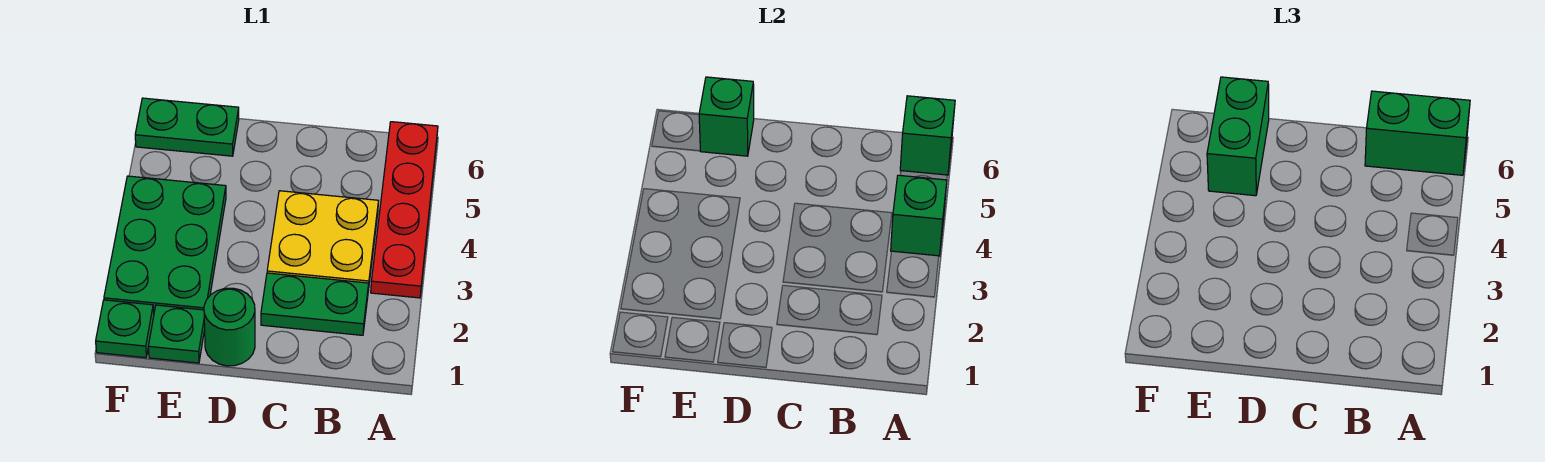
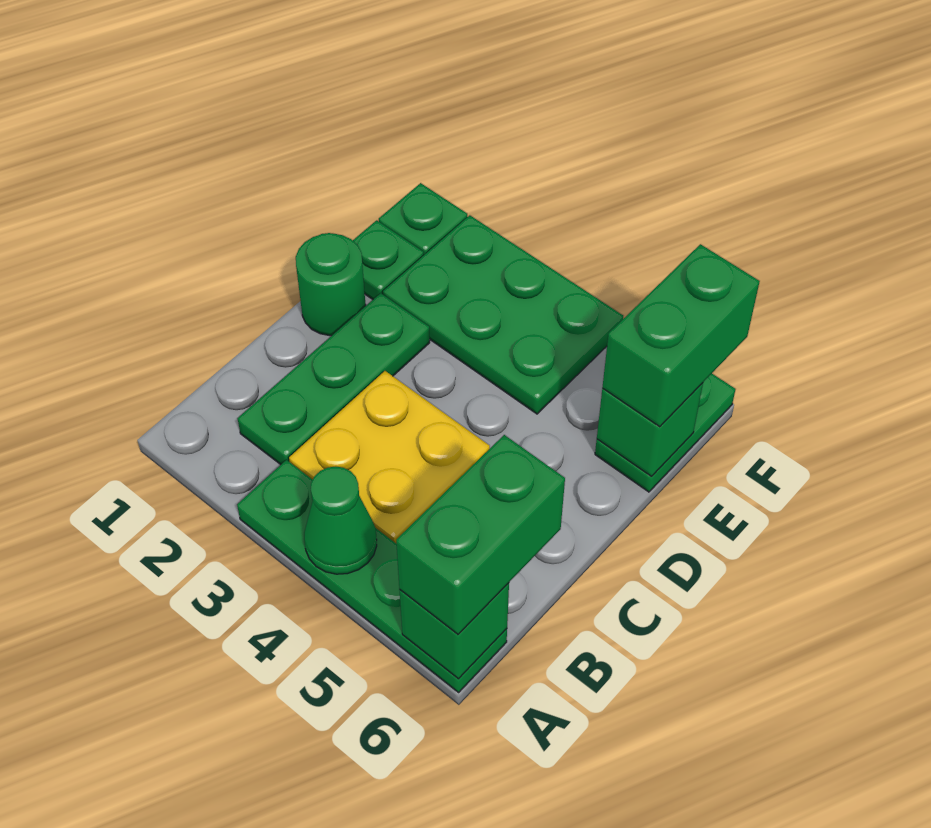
red plate A3:A6 level 1 -> green plate A3:A6 level 1
green brick A4 level 2 -> green cone A4 level 2
green plate B2:C2 level 1 -> green plate B2:D2 level 1
green brick E5:E6 level 3 -> green brick E6:F6 level 3

